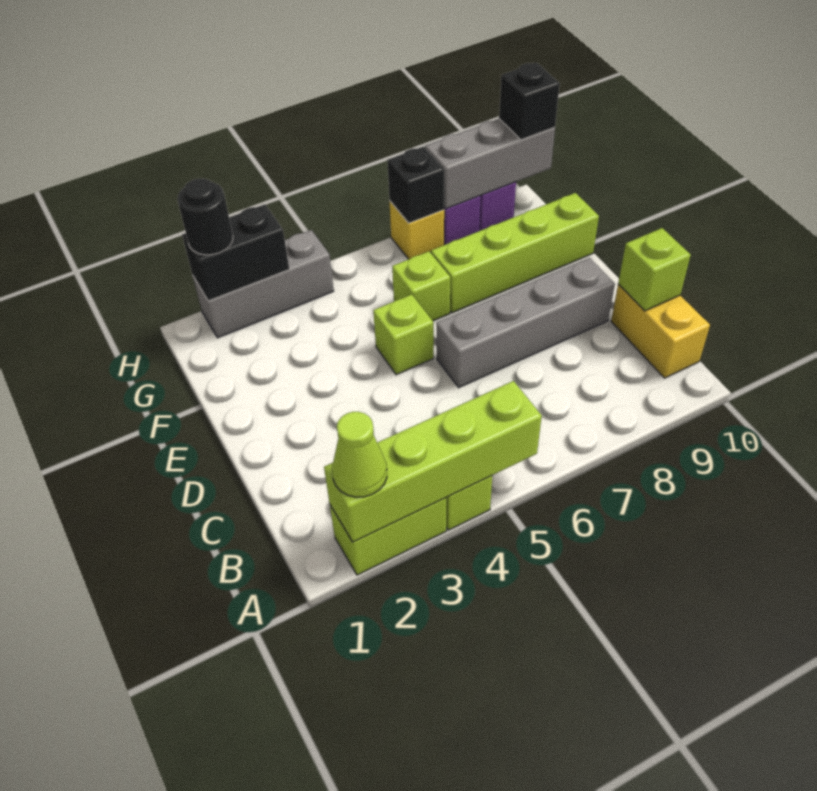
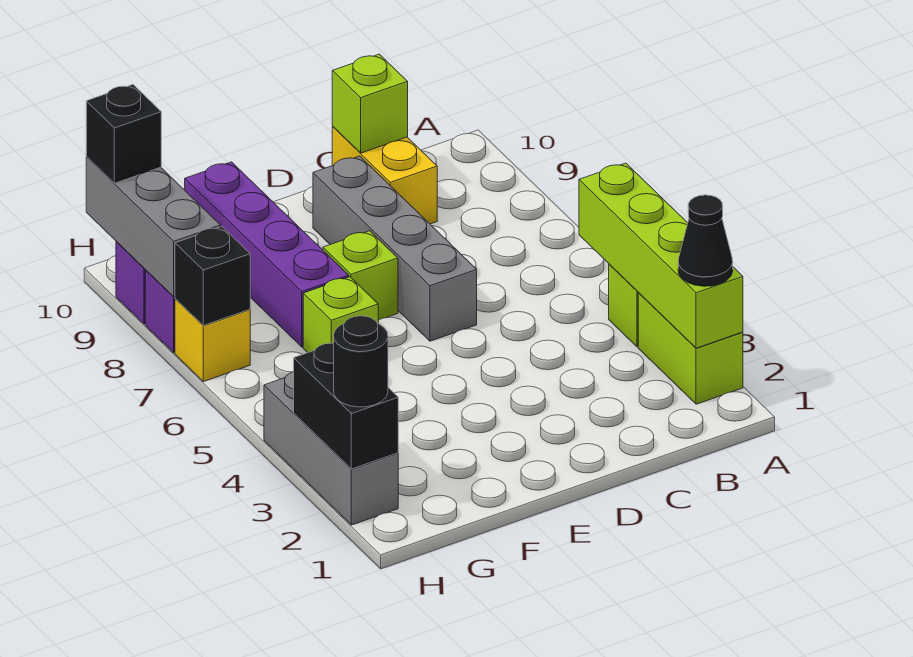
lime cone A2 level 3 -> black cone A2 level 3
yellow brick B10:C10 level 1 -> yellow brick C9:C10 level 1
lime brick E5 level 1 -> lime brick E7 level 1
lime brick F7:F10 level 1 -> purple brick F7:F10 level 1

